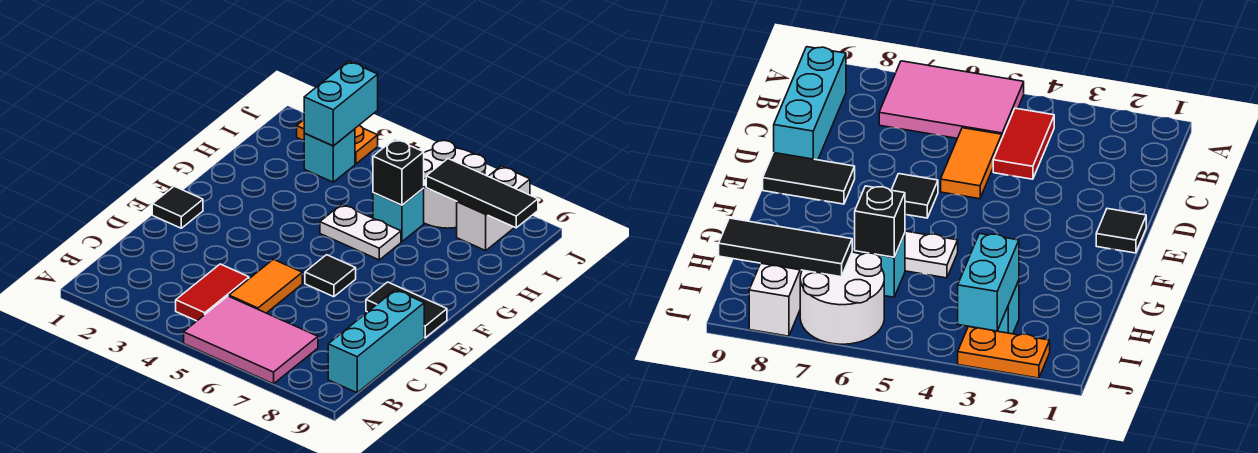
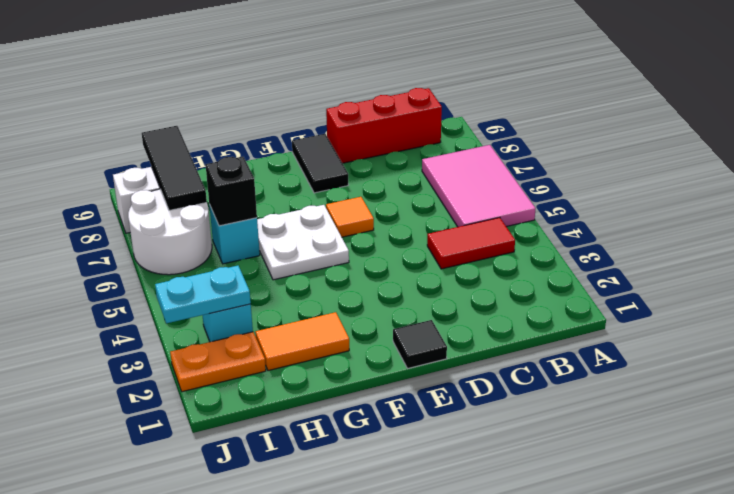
cyan brick B9:D9 level 1 -> red brick B9:D9 level 1
orange tile C5:D5 level 1 -> orange tile G2:H2 level 1
black tile E6 level 1 -> orange tile E6 level 1
white plate G5:G6 level 1 -> white plate F5:G6 level 1
cyan brick I3:J3 level 2 -> cyan plate I3:J3 level 2
orange plate J2:J3 level 1 -> orange plate I2:J2 level 1

